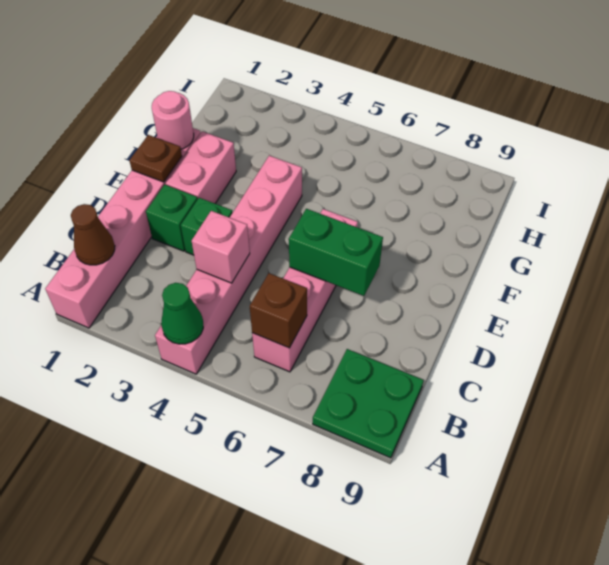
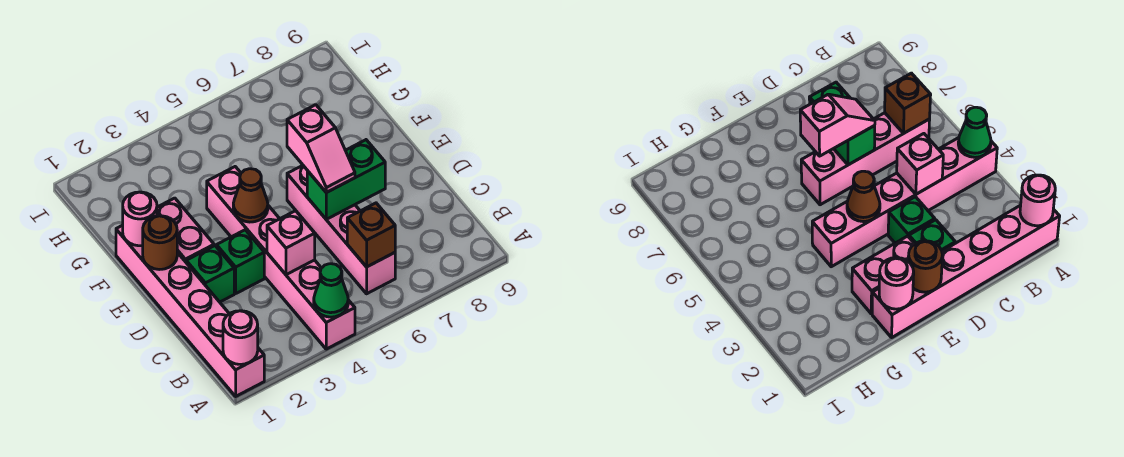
none -> pink round brick A1 level 2
green plate A8:B9 level 1 -> none
brown cone B1 level 2 -> brown cone E4 level 2
none -> pink slope D6:E6 level 3 top E
brown plate E1 level 2 -> brown round brick E1 level 2

